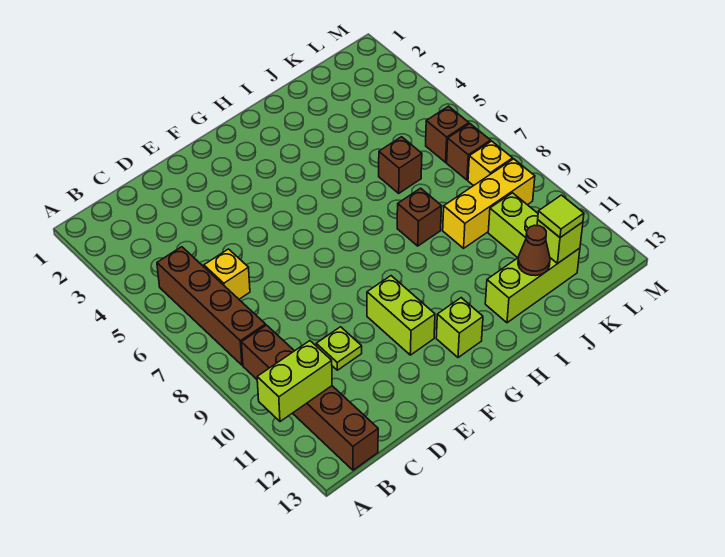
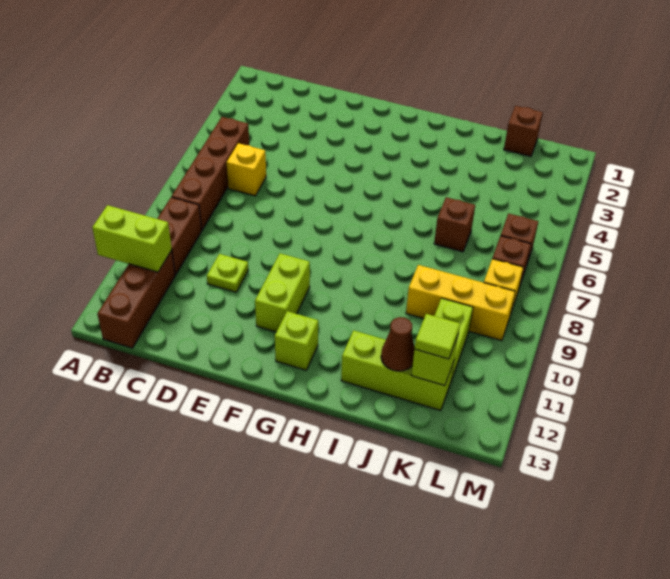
brown brick I8 level 1 -> brown brick K1 level 1

